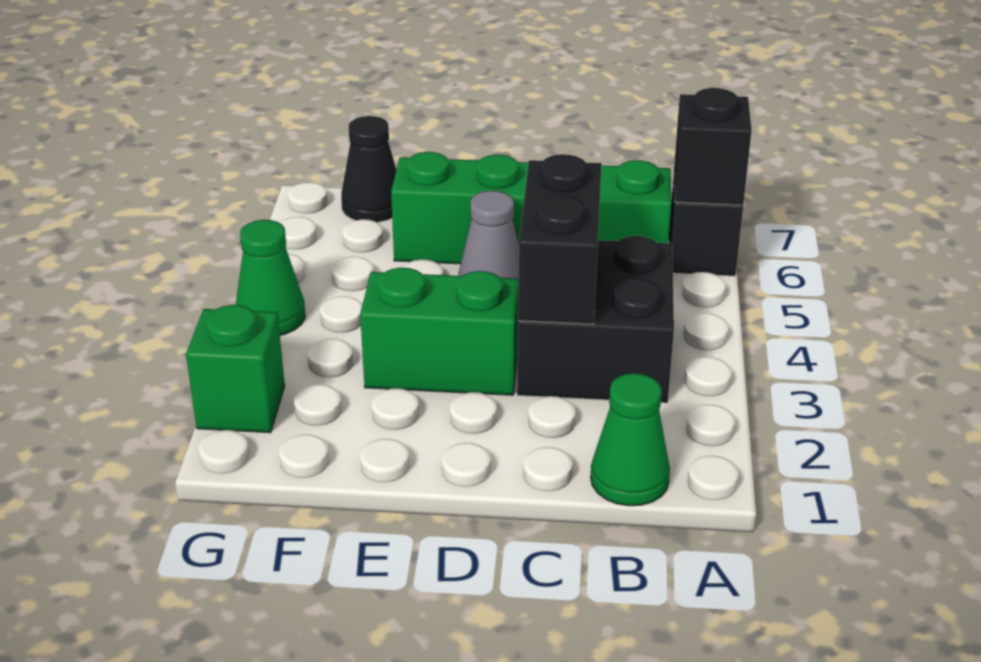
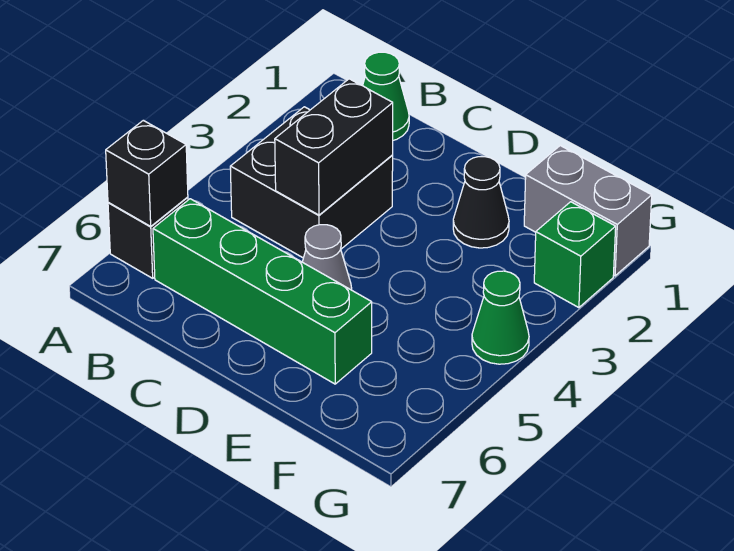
green brick D3:E3 level 1 -> none
none -> grey brick F1:G1 level 1
black cone F7 level 1 -> black cone E2 level 1

